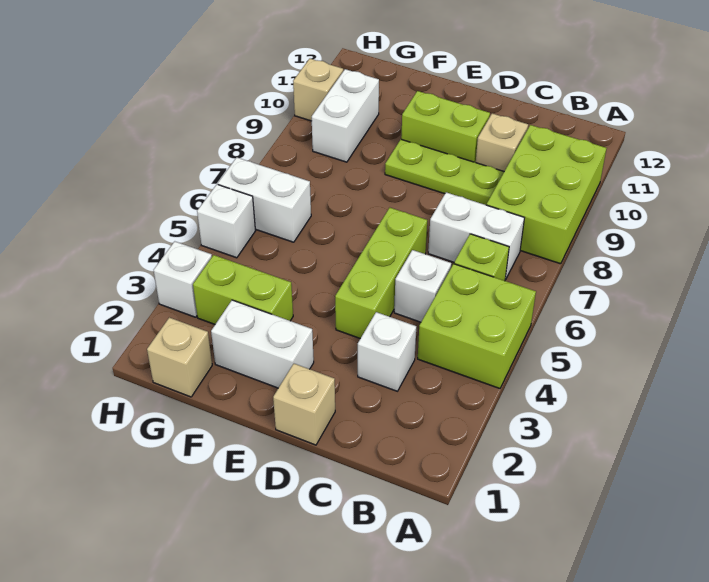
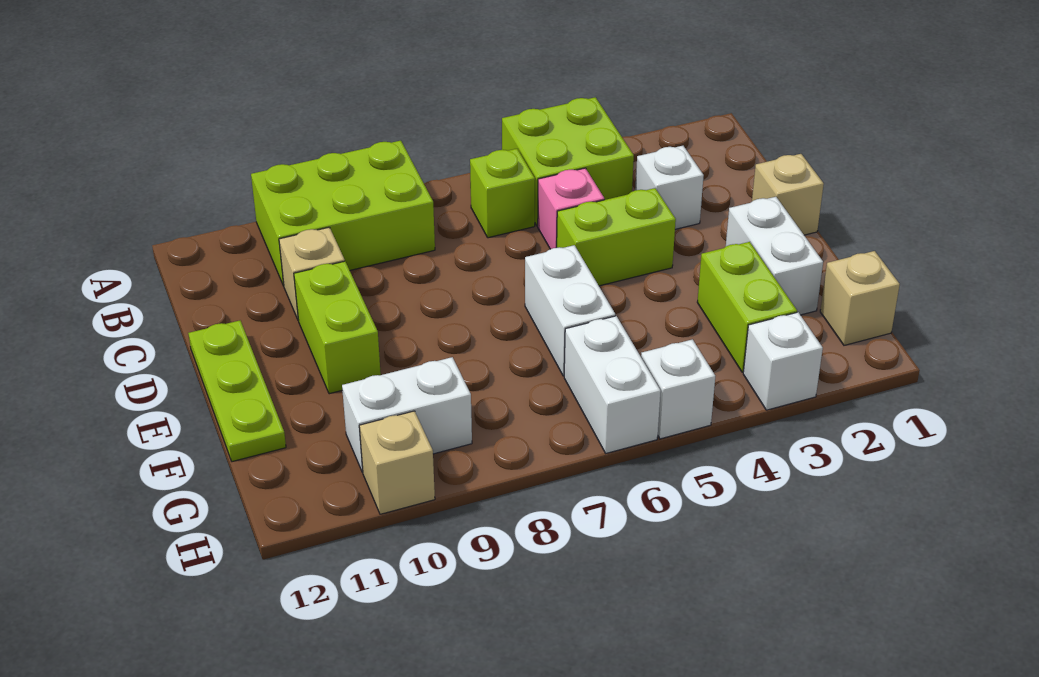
white brick B7:C7 level 1 -> white brick E6:F6 level 1
white brick C5 level 1 -> pink brick C5 level 1
lime plate C9:E9 level 1 -> lime plate D12:F12 level 1
lime brick D4:D6 level 1 -> lime brick D4:D5 level 1

